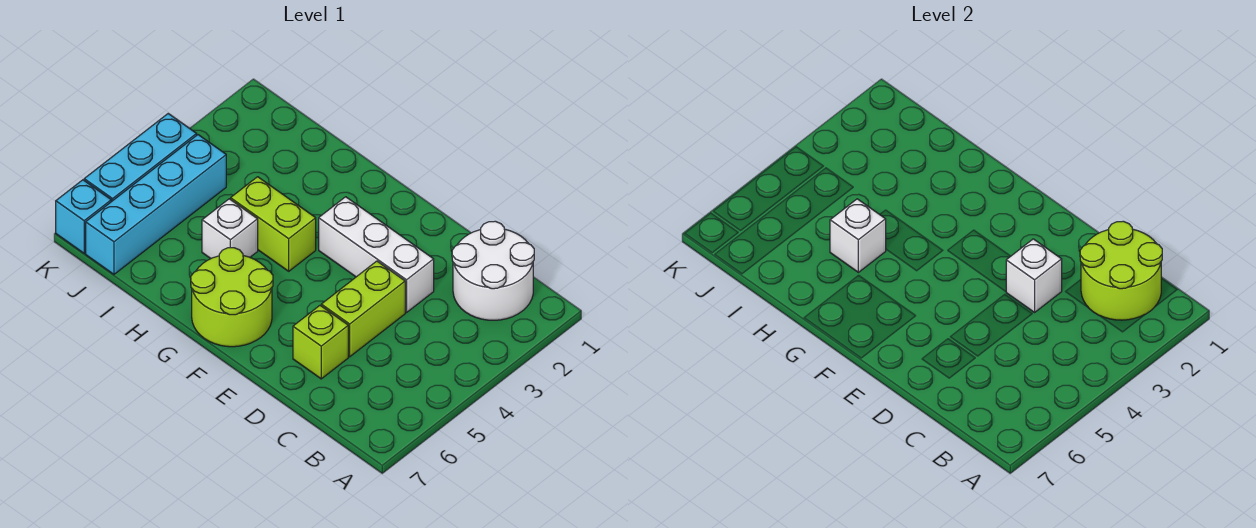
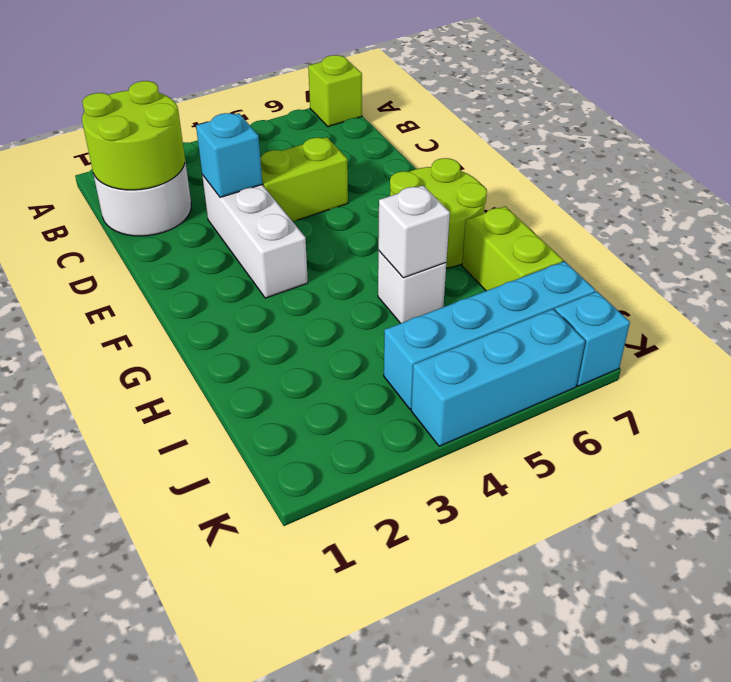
white brick D3 level 2 -> cyan brick D3 level 2
lime brick D6 level 1 -> lime brick A7 level 1
lime brick G4:H4 level 1 -> lime brick H7:I7 level 1

